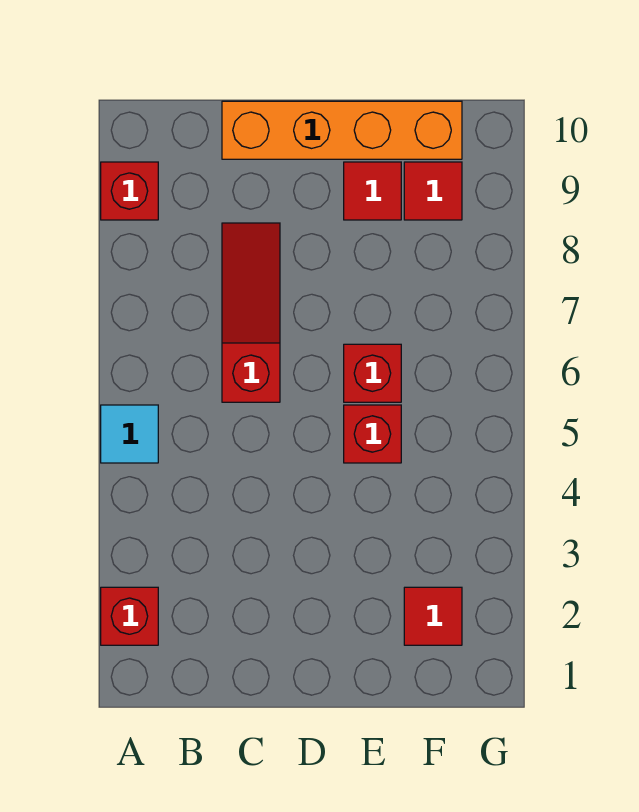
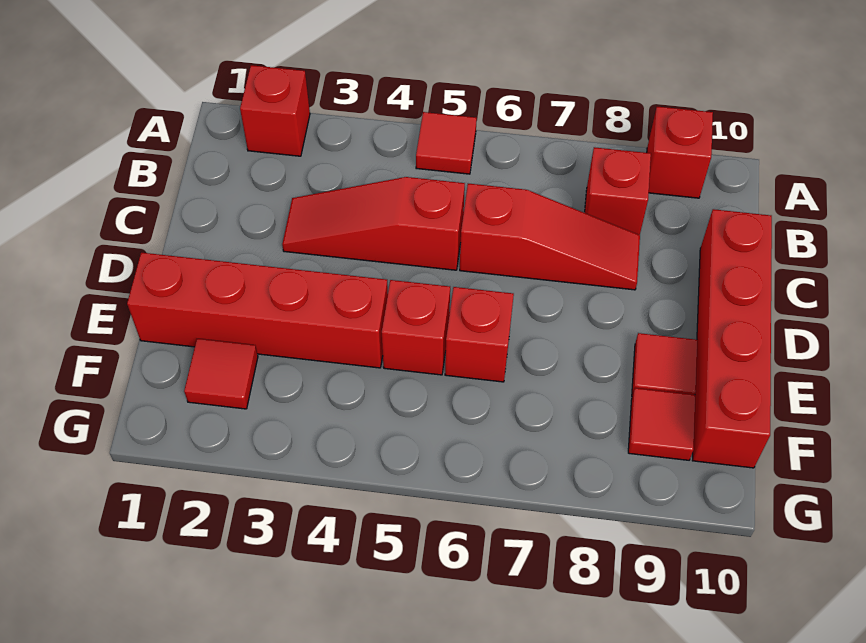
cyan tile A5 level 1 -> red tile A5 level 1
none -> red brick B8 level 1
none -> red slope C3:C5 level 1 top 5
orange brick C10:F10 level 1 -> red brick C10:F10 level 1
none -> red brick E1:E4 level 1

